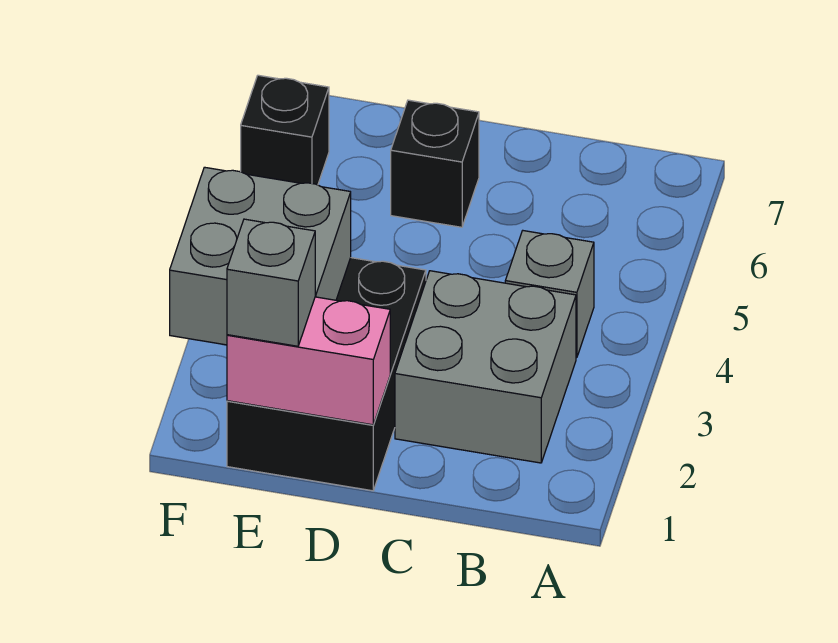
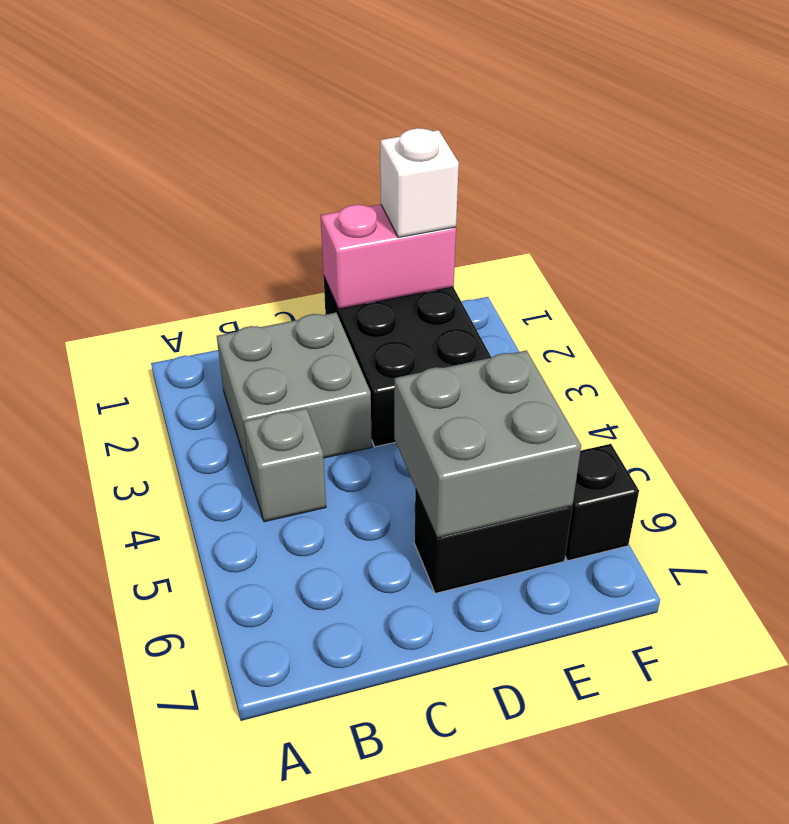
black brick D6 level 1 -> black brick D6:E6 level 1
grey brick E1 level 3 -> white brick E1 level 3
grey brick E2:F3 level 2 -> grey brick D5:E6 level 2

